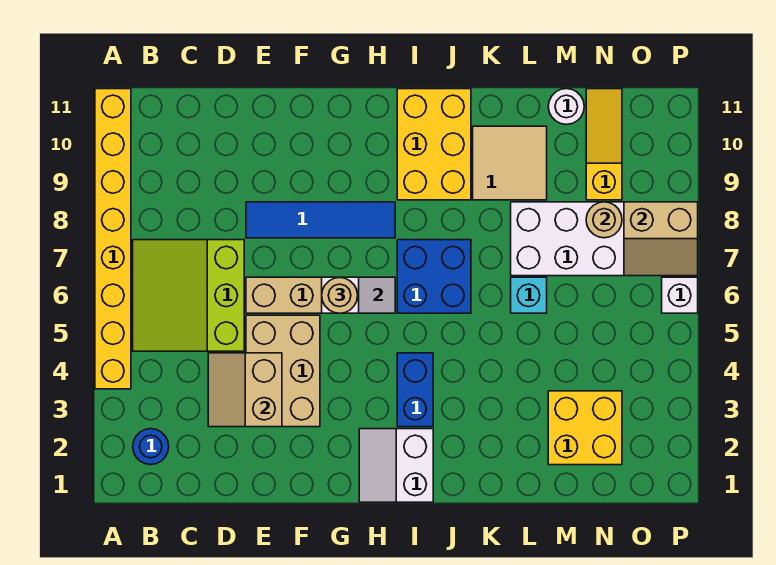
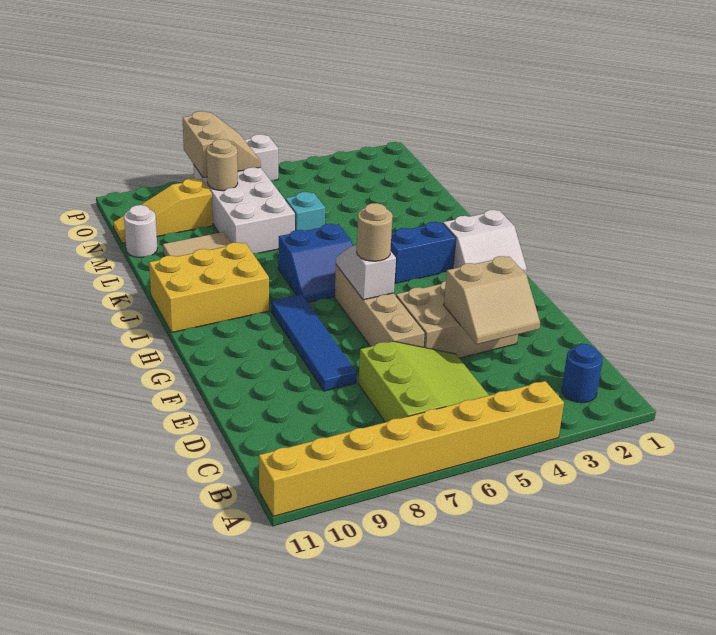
lime slope B5:D7 level 1 top D -> lime slope B5:D7 level 1 top 7
blue brick I6:J7 level 1 -> blue slope I6:J7 level 1 top J
yellow brick M2:N3 level 1 -> none

